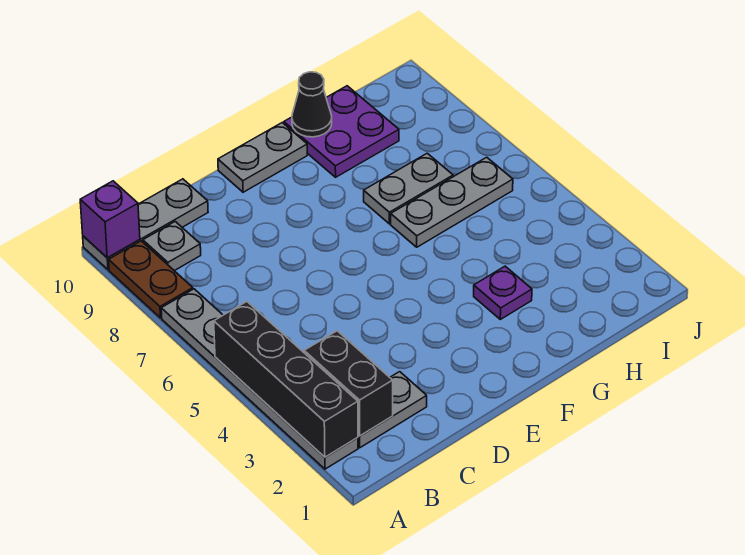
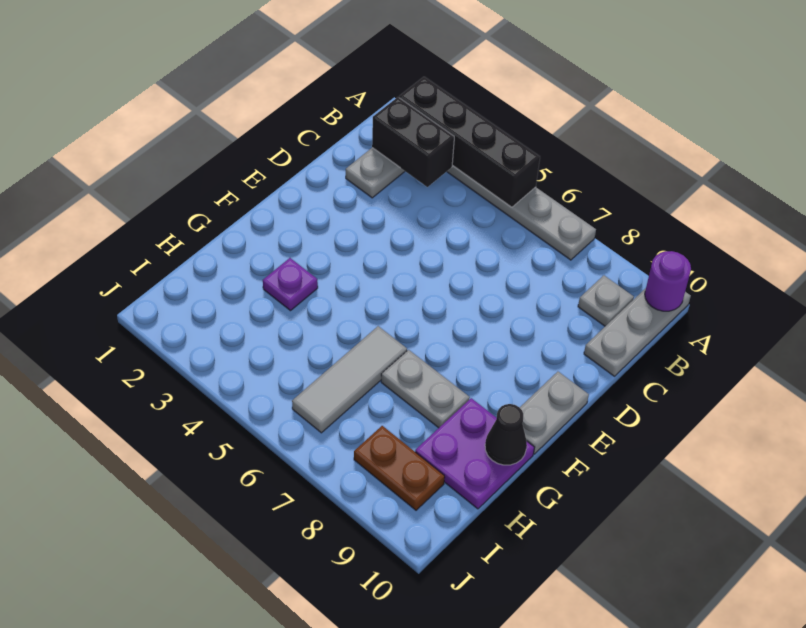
brown plate A8:A9 level 1 -> brown plate I8:I9 level 1
purple brick A10 level 2 -> purple round brick A10 level 2
grey plate G6:I6 level 1 -> grey tile G6:I6 level 1
grey plate G7:H7 level 1 -> grey plate G7:G8 level 1

